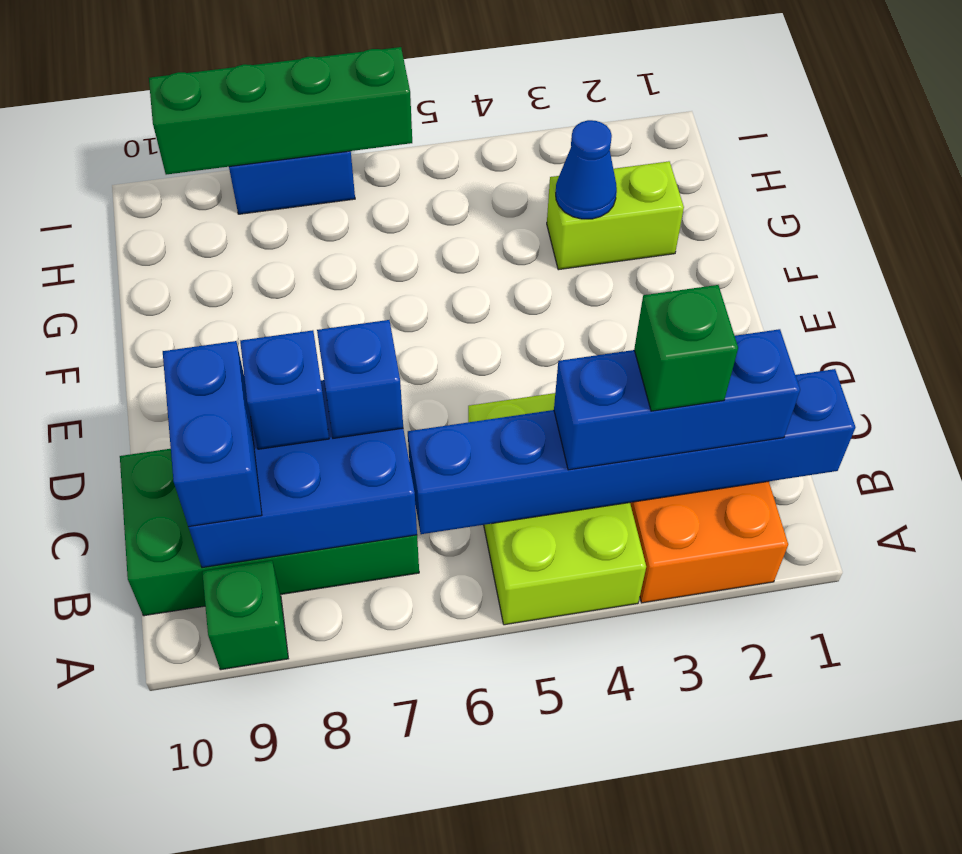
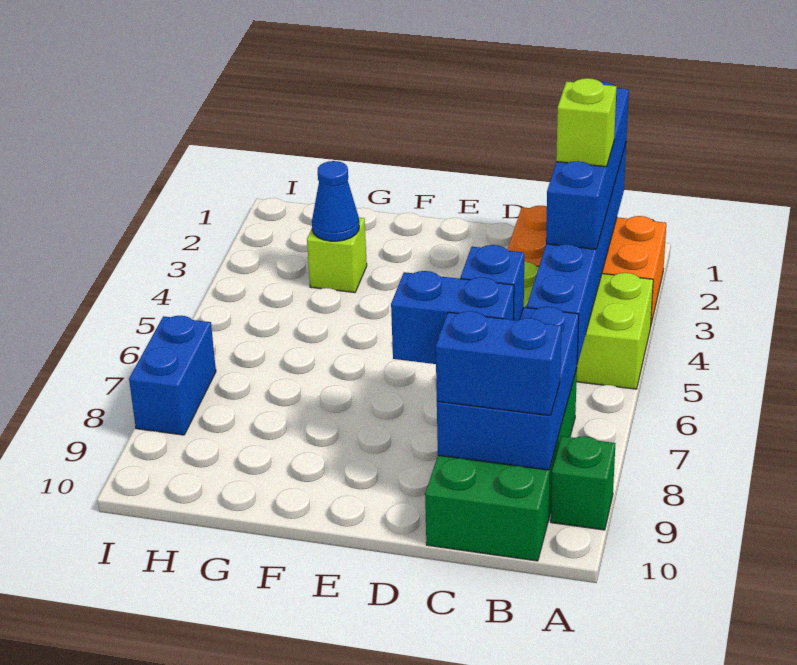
blue brick B2:B4 level 3 -> blue brick B1:B4 level 3
green brick B3 level 4 -> lime brick B3 level 4
blue brick C8 level 3 -> blue brick C8:D8 level 3
lime brick G2:G3 level 1 -> lime brick G3 level 1
green brick I6:I9 level 2 -> none

